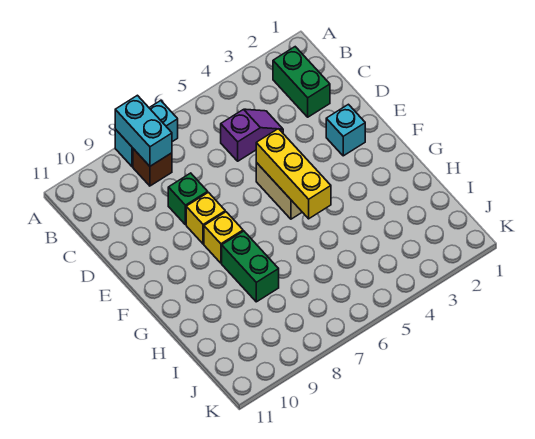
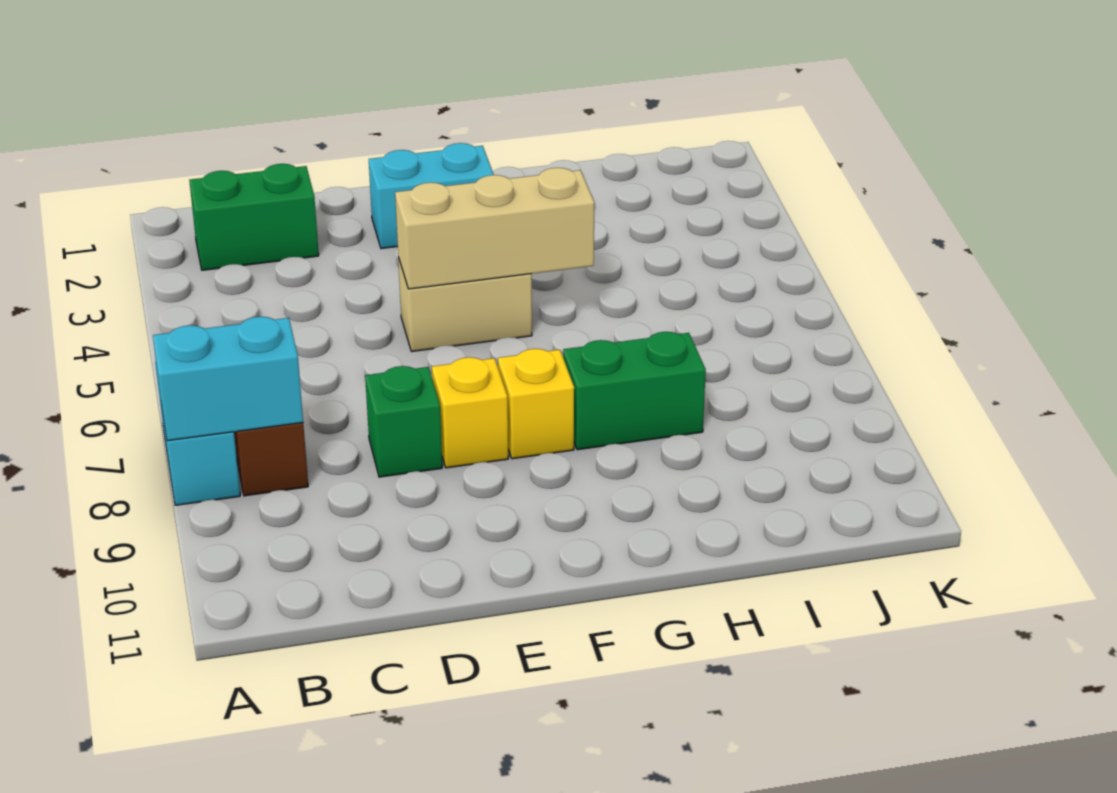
purple slope C4:C5 level 1 top 5 -> none
cyan brick E2 level 1 -> cyan brick E2:F2 level 1
yellow brick E5:G5 level 2 -> tan brick E5:G5 level 2

